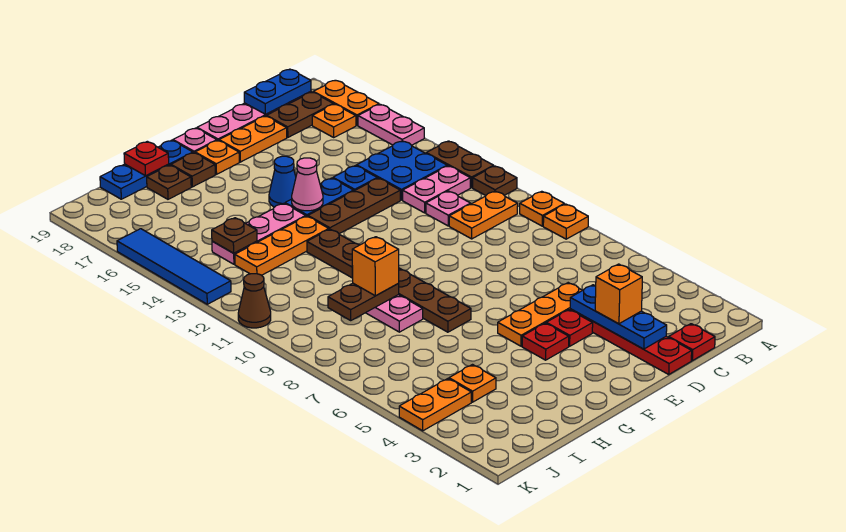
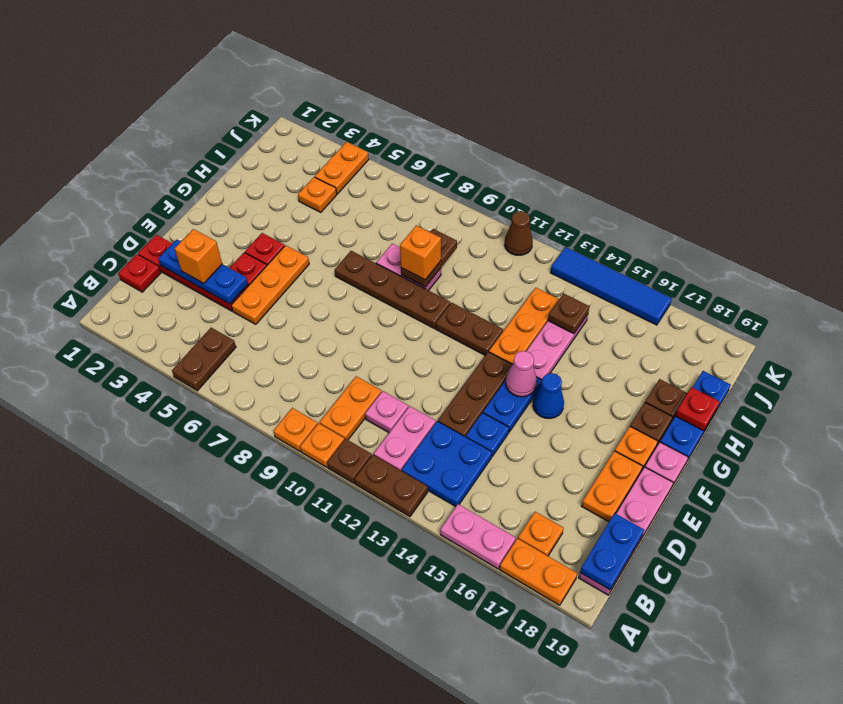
orange plate A8 level 1 -> orange plate A10 level 1
brown plate B18:C18 level 1 -> brown plate A5:B5 level 1

